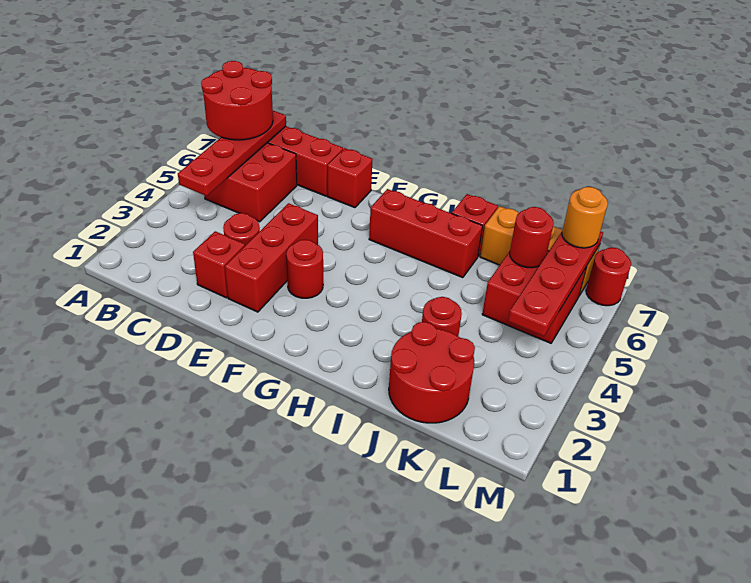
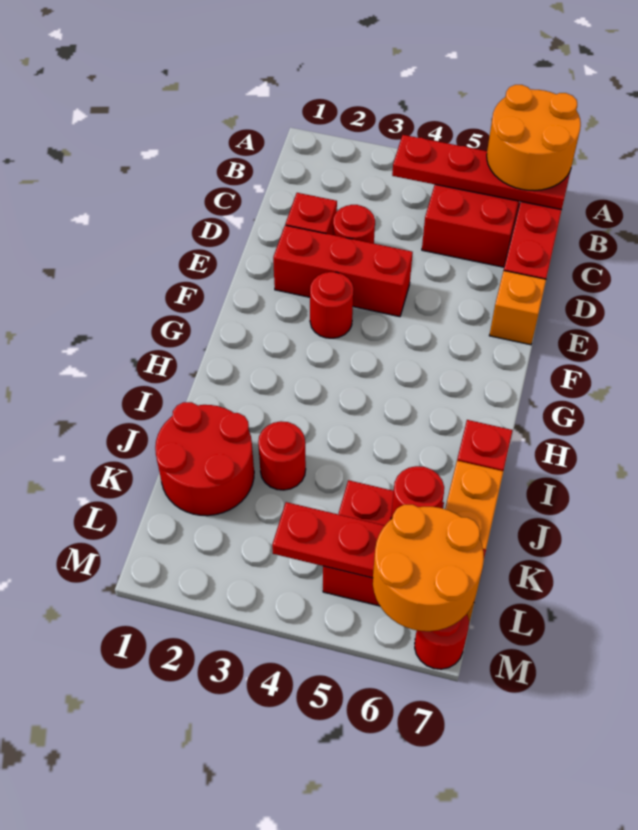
red round brick A6:B7 level 3 -> orange round brick A6:B7 level 3
red brick E7 level 1 -> orange brick E7 level 1
red brick G6:I6 level 1 -> none
orange round brick L7 level 3 -> orange round brick L6:M7 level 3

